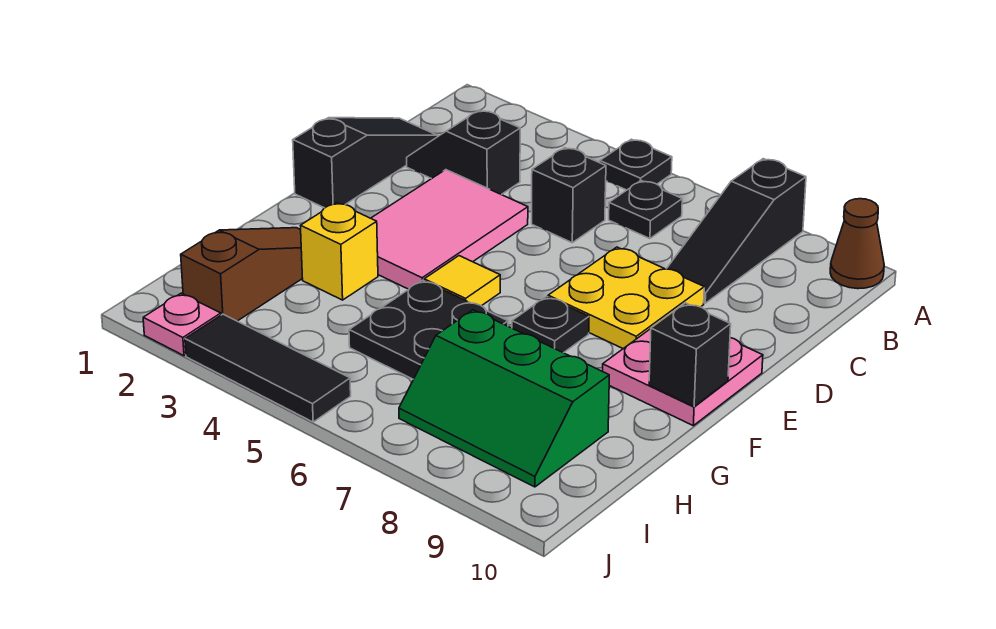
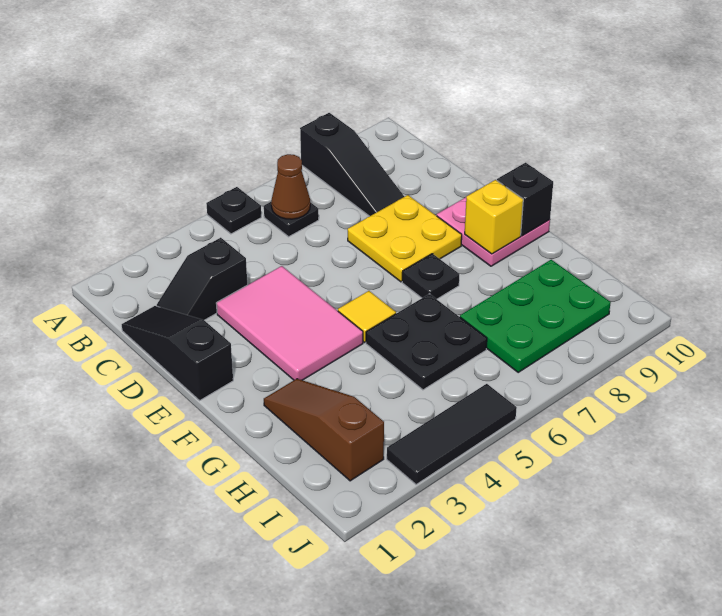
brown cone A10 level 1 -> brown cone B6 level 2
black brick C5 level 1 -> none
yellow brick G3 level 1 -> yellow brick F9 level 2
green slope H7:I9 level 1 top H -> green plate H7:I9 level 1
pink plate J2 level 1 -> none

